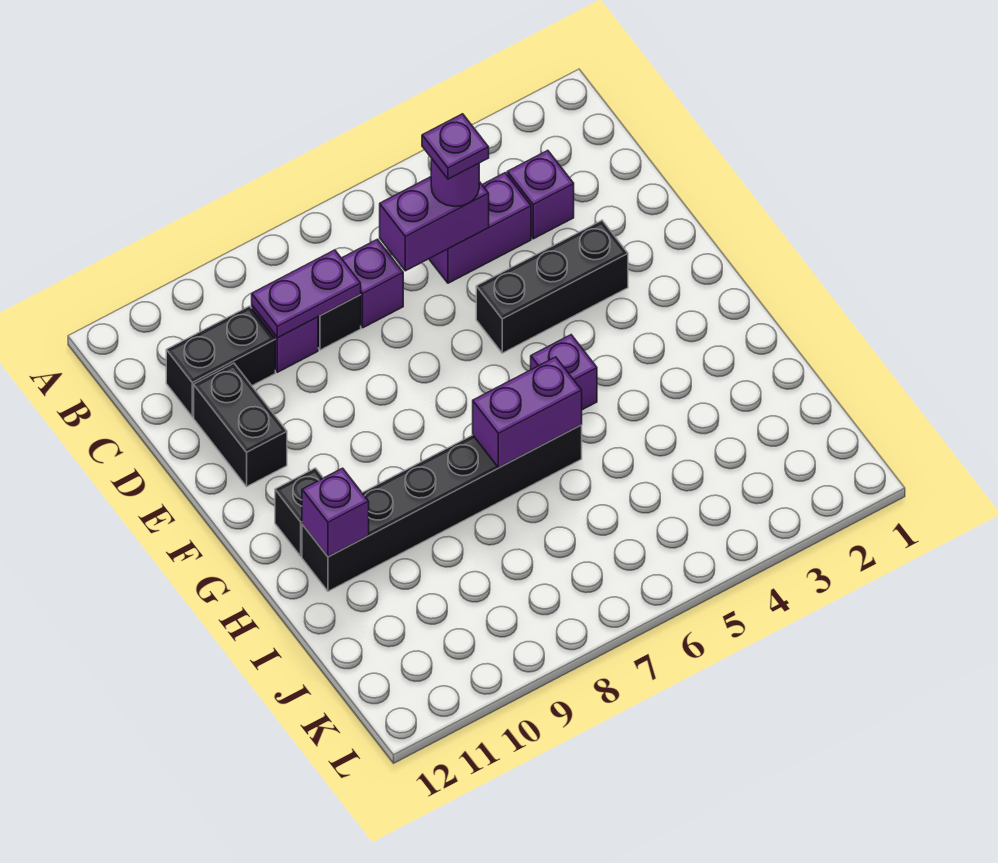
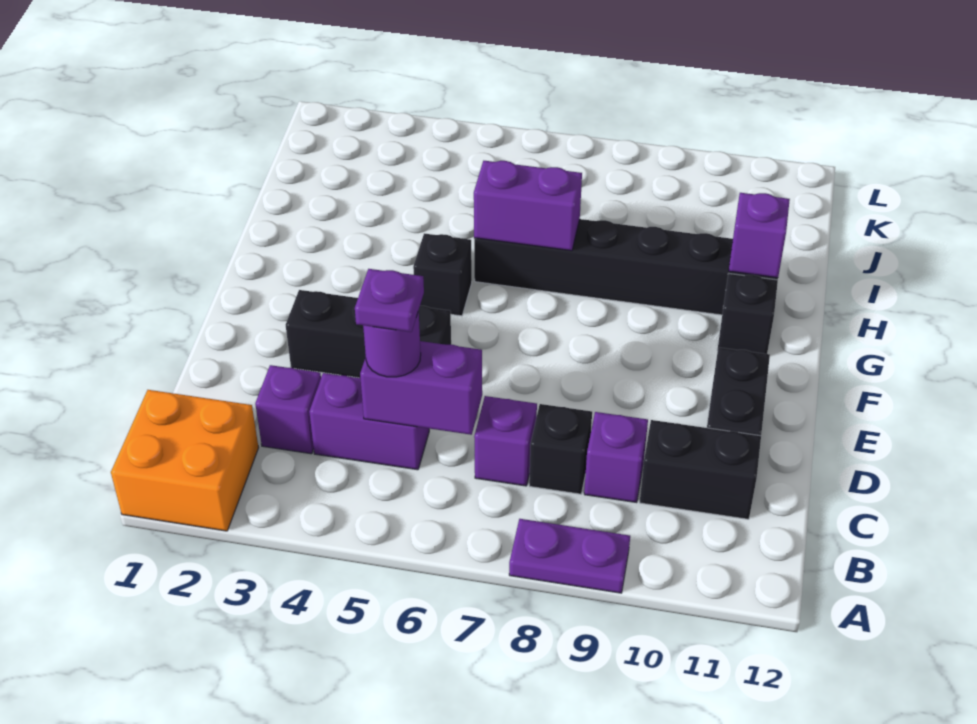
none -> orange brick A1:B2 level 1
purple plate C8:C9 level 2 -> purple plate A8:A9 level 1
purple brick G5 level 1 -> black brick G5 level 1

